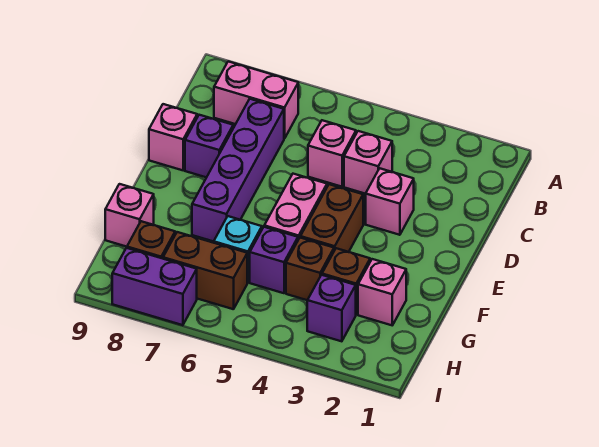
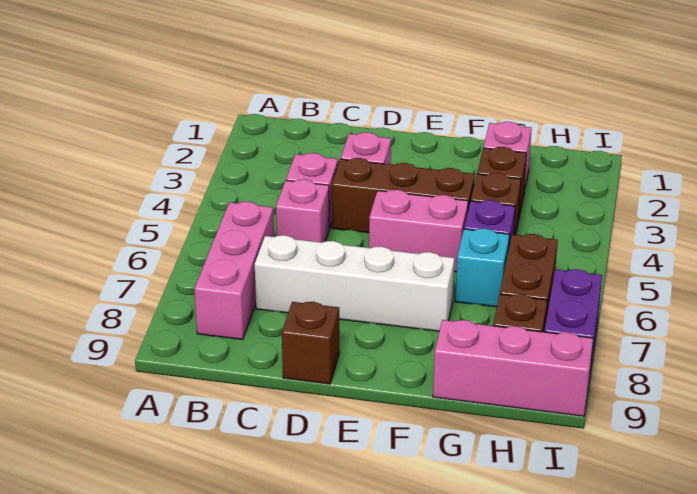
pink brick B7:B8 level 1 -> pink brick B6:B8 level 1
purple brick C7:F7 level 1 -> white brick C7:F7 level 1
purple brick D8 level 1 -> none
pink brick D9 level 1 -> brown brick D9 level 1
brown brick E4:F4 level 1 -> brown brick D4:F4 level 1
pink brick G9 level 1 -> pink brick G9:I9 level 1
purple brick H3 level 1 -> none

